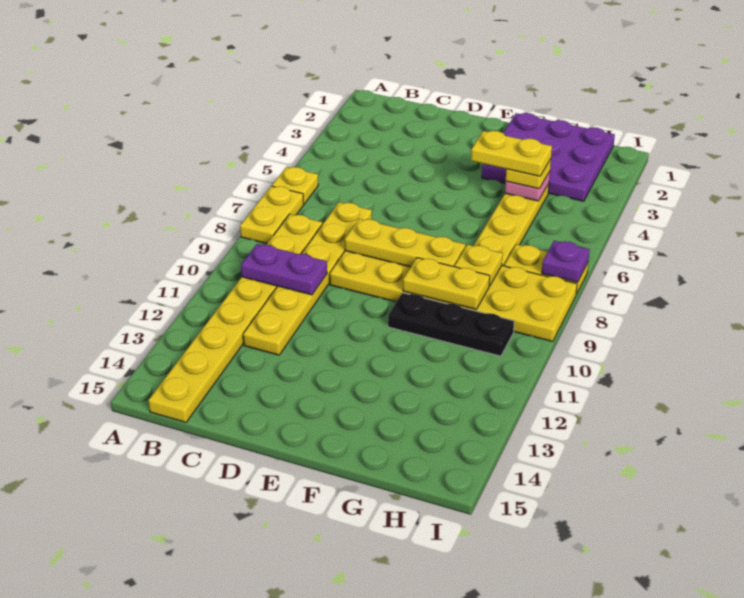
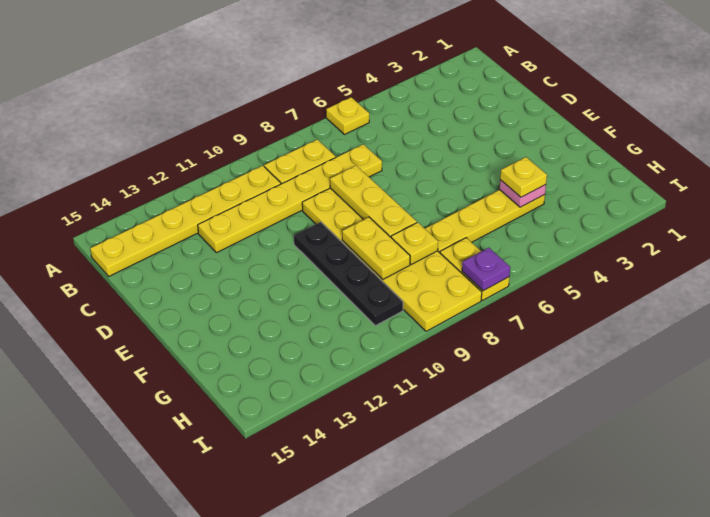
yellow plate A7:A8 level 1 -> none
purple plate B10:C10 level 2 -> none
purple plate F1:H3 level 1 -> none
yellow plate F4:G4 level 4 -> none
black plate F10:H10 level 1 -> black plate E10:H10 level 1

